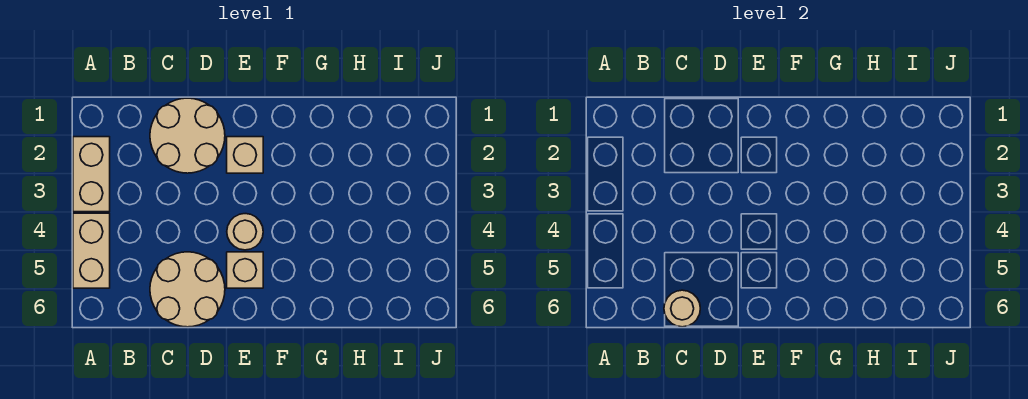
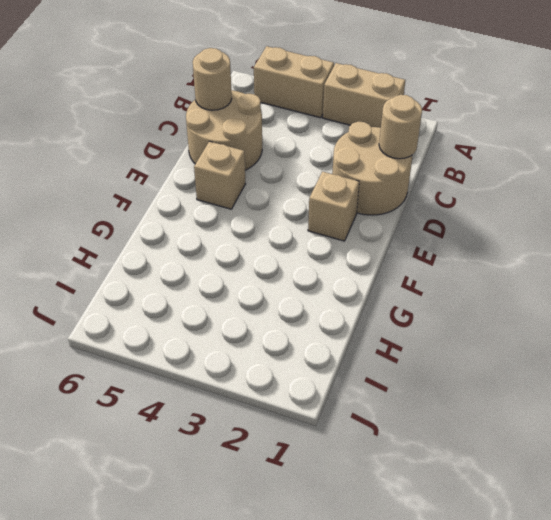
tan round brick E4 level 1 -> tan round brick C1 level 2

